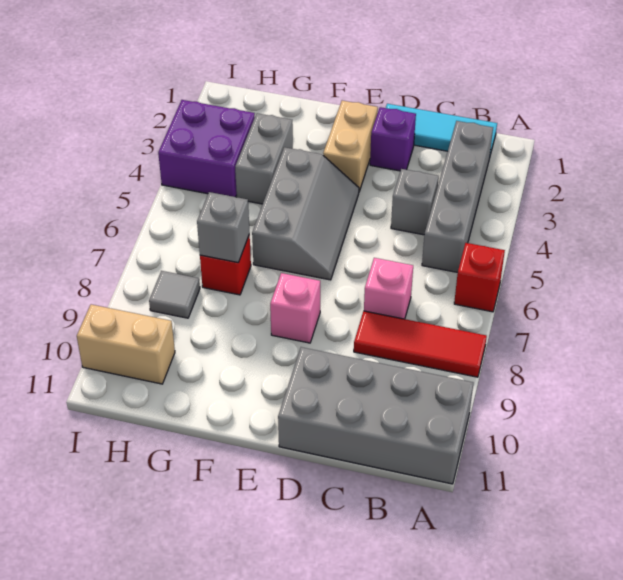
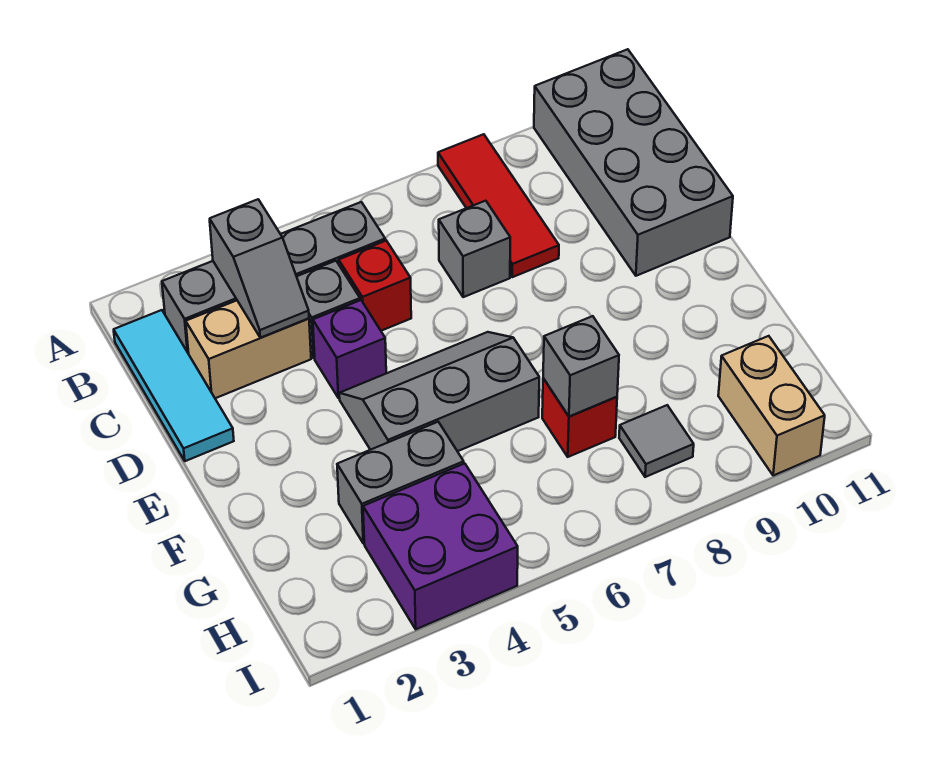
red brick A6 level 1 -> red brick C5 level 1
none -> grey slope B3:C3 level 2 top B
pink brick C7 level 1 -> grey brick C7 level 1
purple brick D2 level 1 -> purple brick D4 level 1
tan brick E2:E3 level 1 -> tan brick C2:C3 level 1
pink brick E8 level 1 -> none

